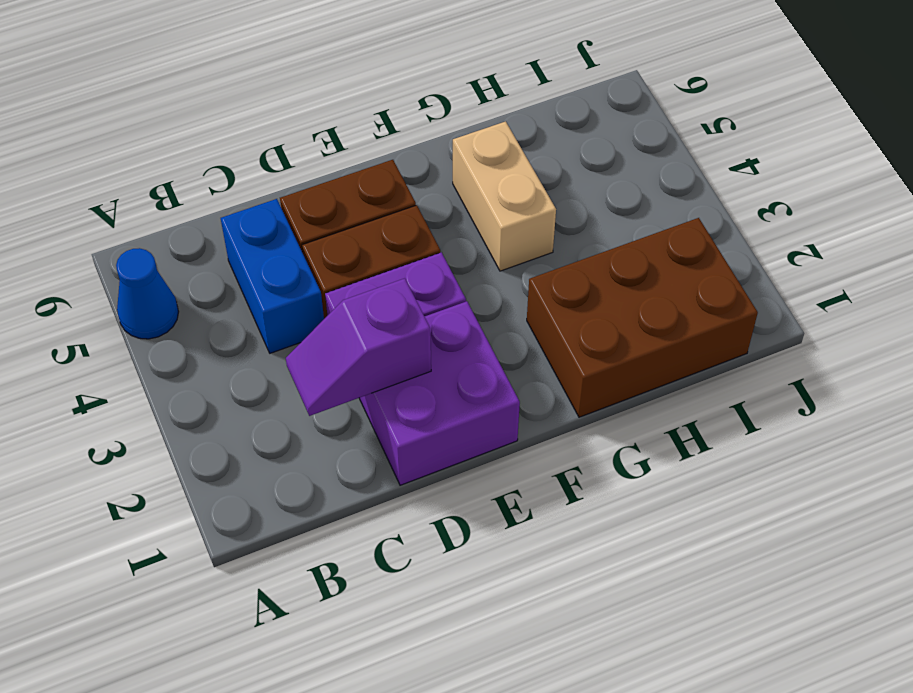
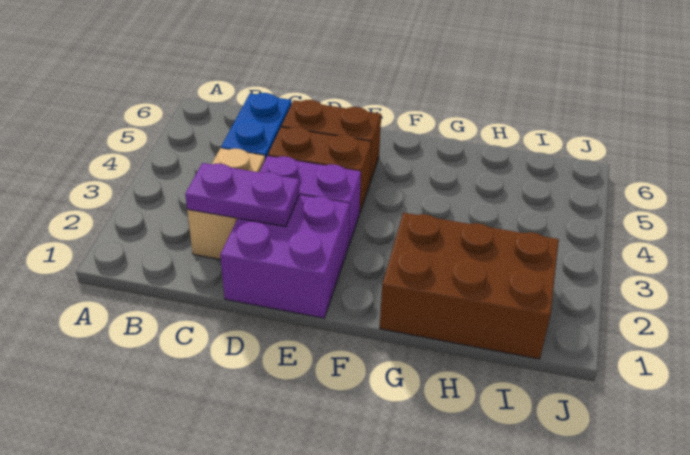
blue cone A5 level 1 -> none
purple slope C2:D2 level 2 top D -> purple plate C2:D2 level 2
tan brick G4:G5 level 1 -> tan brick C2:C3 level 1

